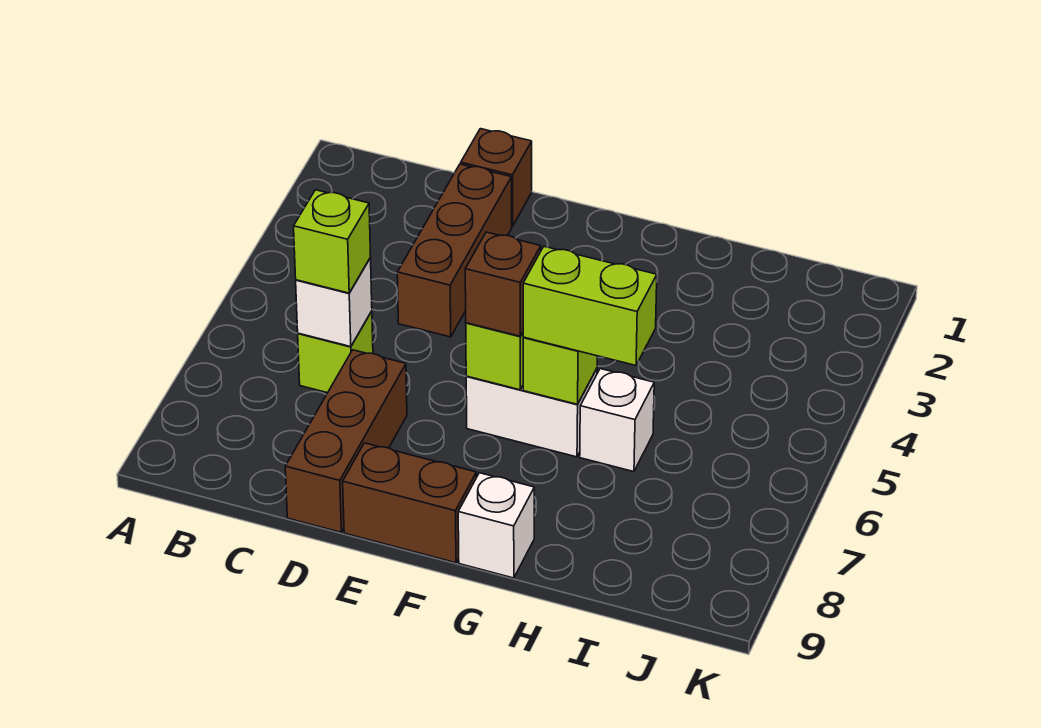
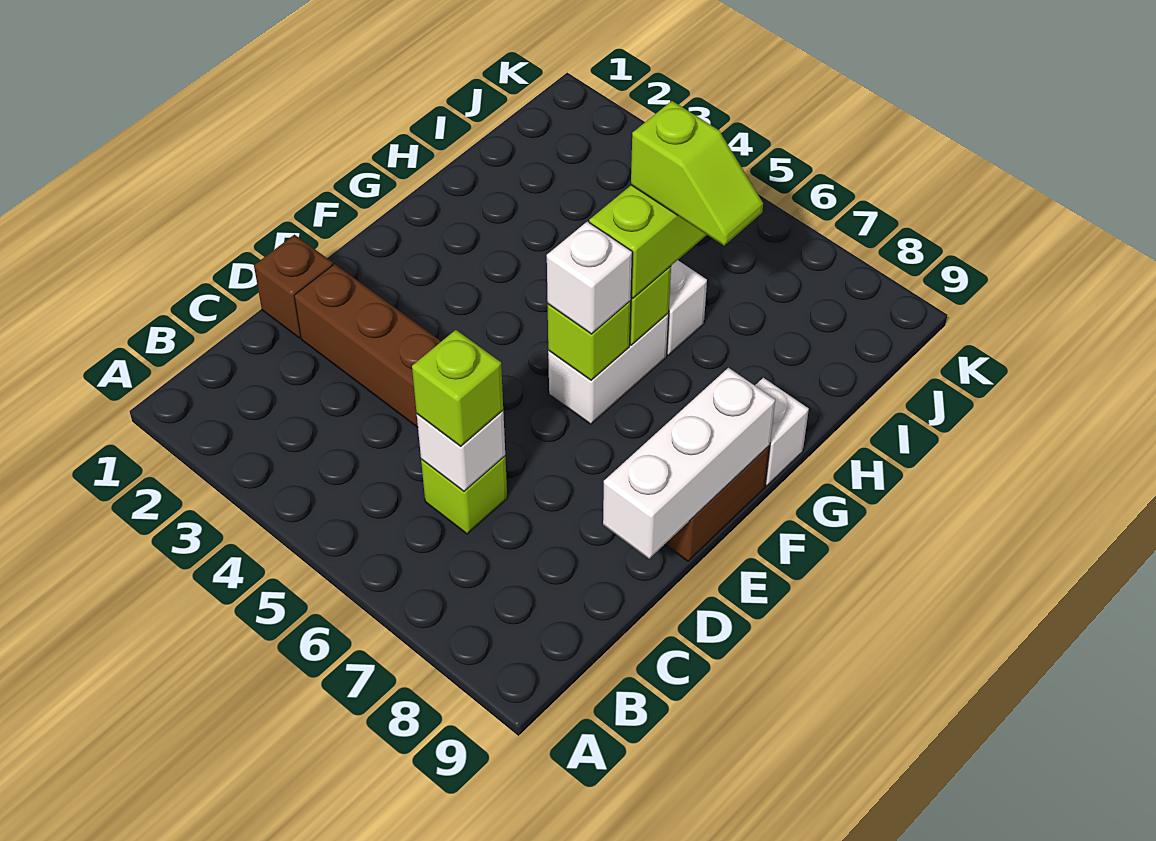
brown brick D7:D9 level 1 -> none
none -> white brick D9:F9 level 2
brown brick F6 level 3 -> white brick F6 level 3
none -> lime slope H6:H7 level 4 top 6

